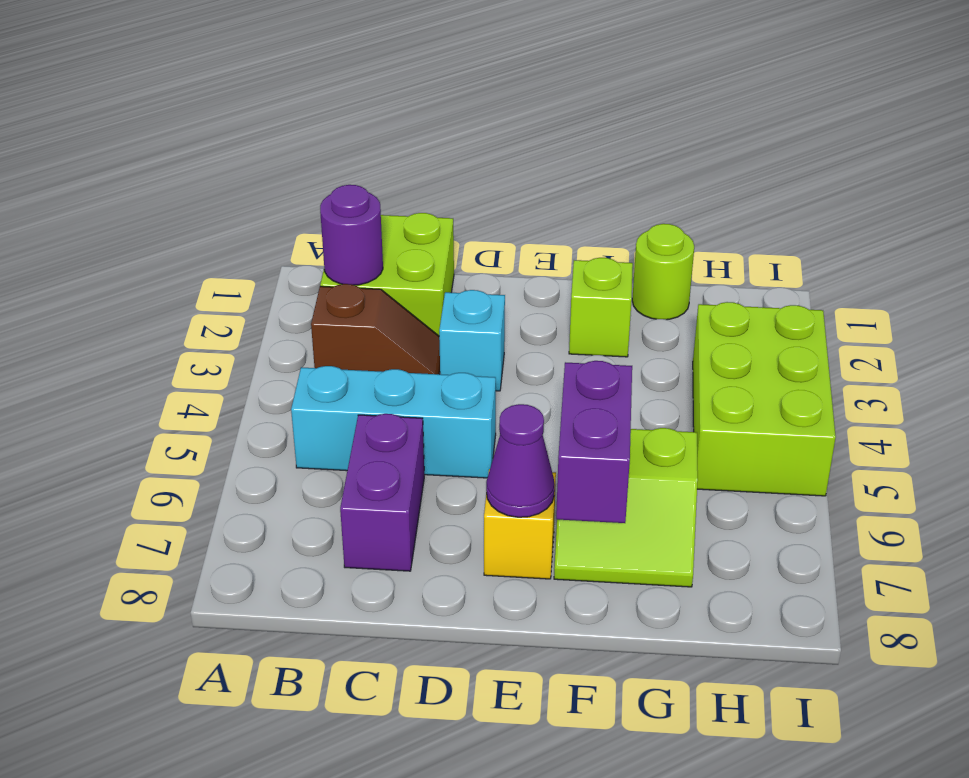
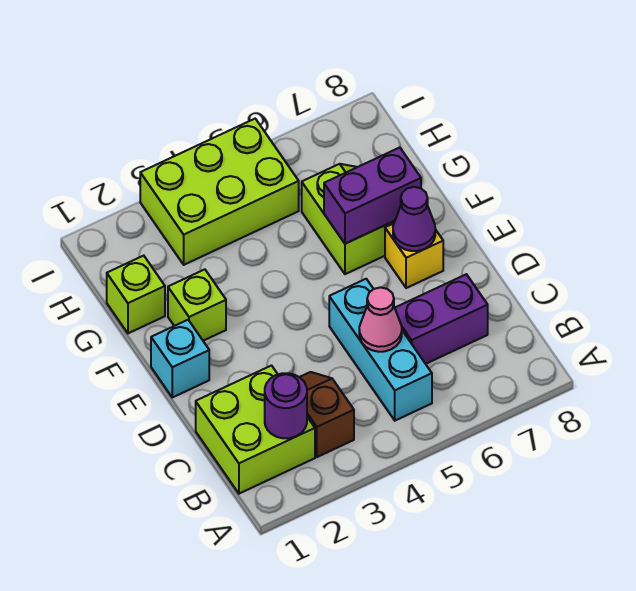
none -> pink cone C5 level 2
cyan brick D3 level 1 -> cyan brick E1 level 1
lime round brick G1 level 1 -> lime brick G1 level 1

